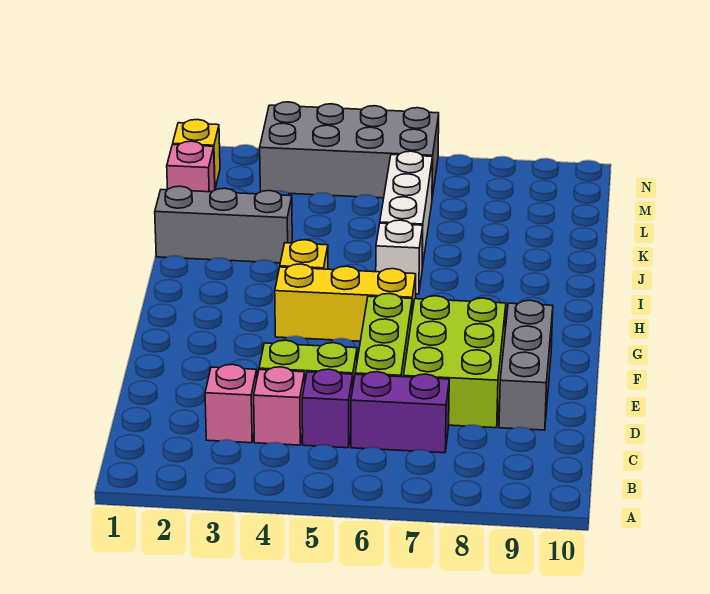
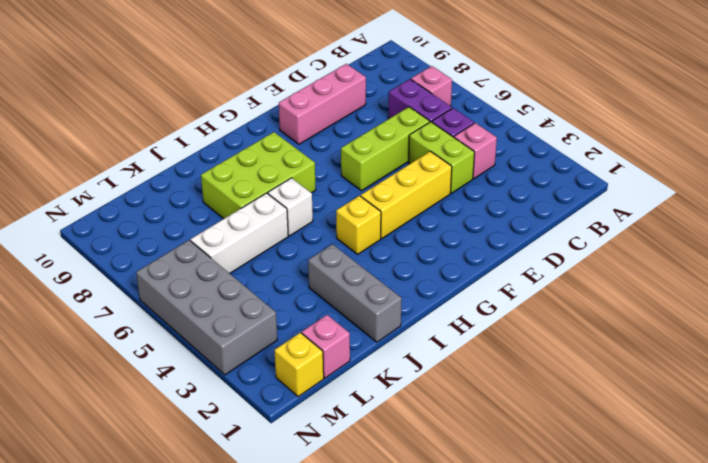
pink brick C3 level 1 -> pink brick B7 level 1
lime brick D7:F8 level 1 -> lime brick H7:J8 level 1
grey brick D9:F9 level 1 -> pink brick D9:F9 level 1
yellow brick G4:G6 level 1 -> yellow brick E4:G4 level 1

